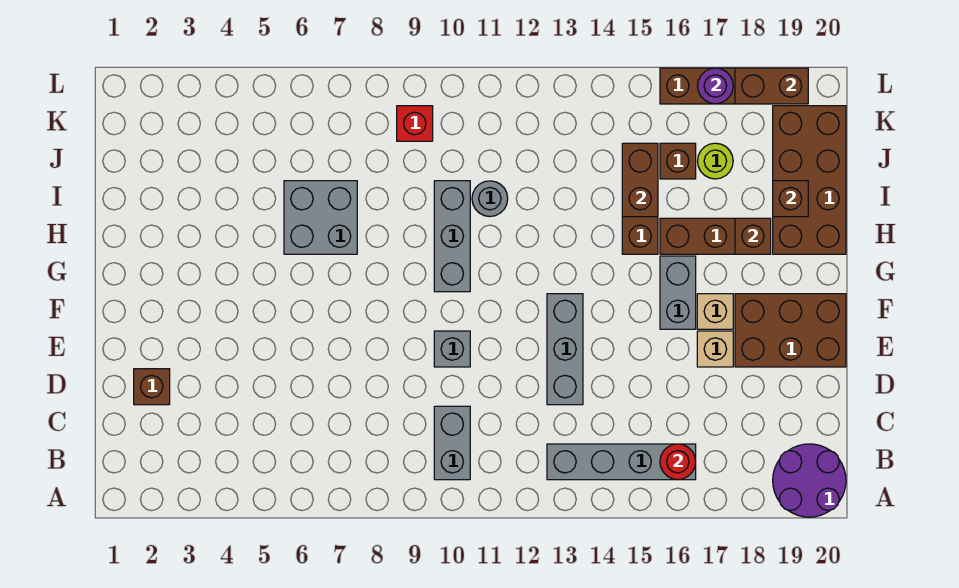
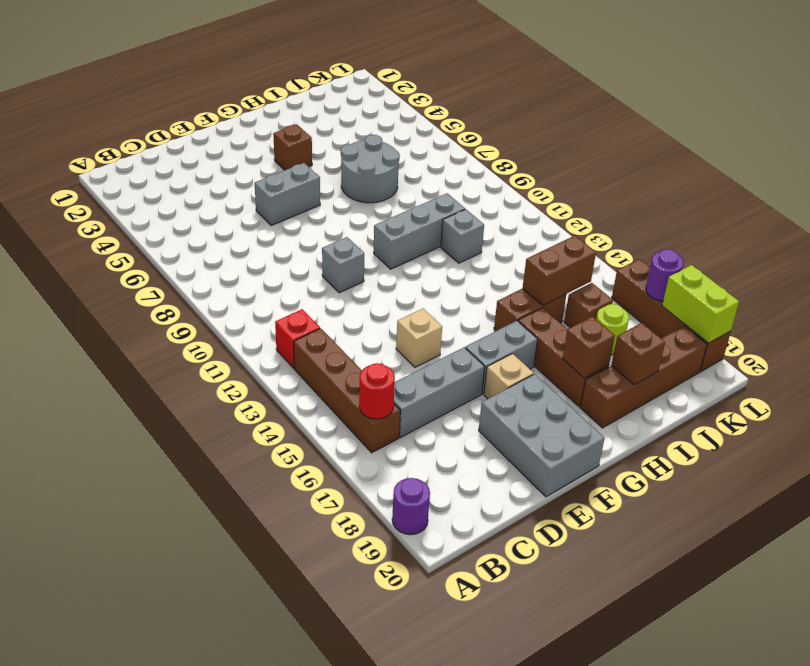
purple round brick A19:B20 level 1 -> purple round brick A19 level 1
grey brick B10:C10 level 1 -> grey brick E6:F6 level 1
grey brick B13:B16 level 1 -> brown brick B13:B16 level 1
brown brick D2 level 1 -> brown brick G4 level 1
grey brick D13:F13 level 1 -> grey brick C16:E16 level 1
tan brick E17 level 1 -> tan brick E14 level 1
brown brick E18:F20 level 1 -> grey brick E18:F20 level 1
grey brick H6:I7 level 1 -> grey round brick H6:I7 level 1
brown brick H19:K20 level 1 -> brown brick H19:K19 level 1
grey round brick I11 level 1 -> grey brick I11 level 1
red brick K9 level 1 -> red brick B12 level 1
brown brick L18:L19 level 2 -> lime brick L18:L19 level 2

